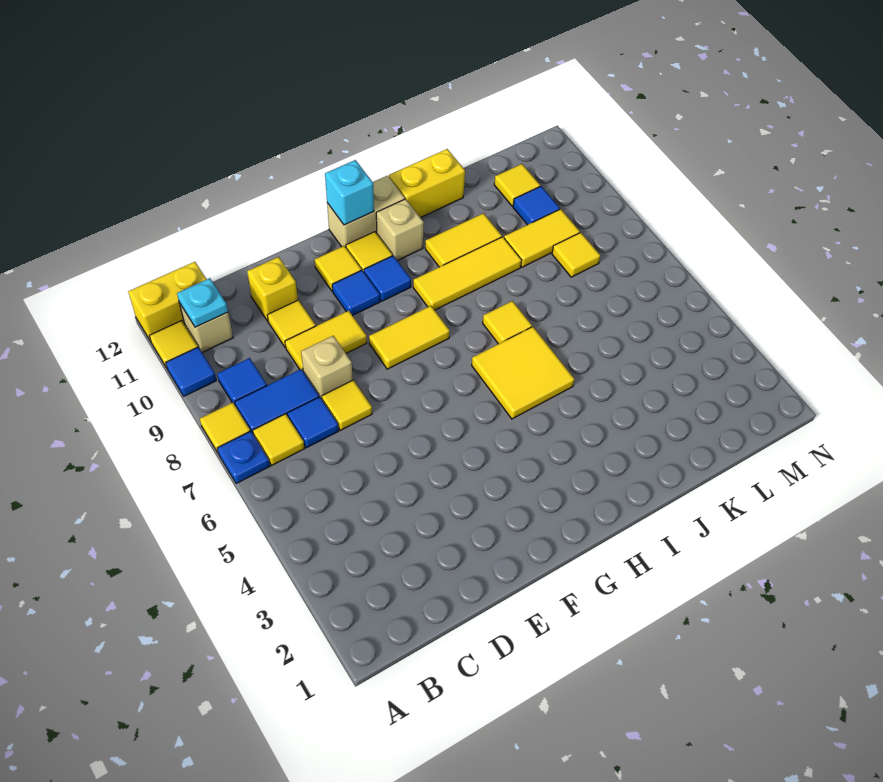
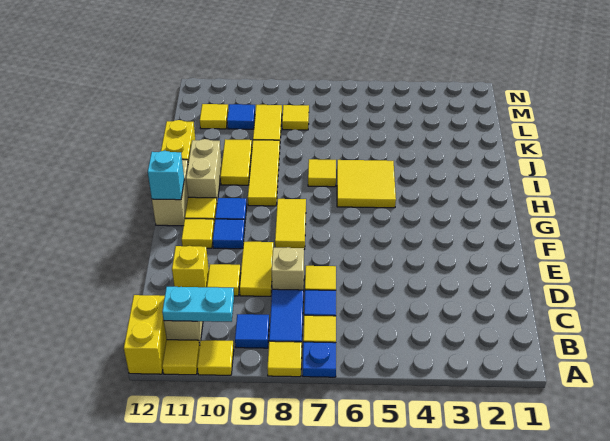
blue tile A10 level 1 -> yellow tile A10 level 1
cyan plate B11 level 2 -> cyan plate B10:B11 level 2
tan brick H11 level 1 -> tan brick H11:I11 level 1

